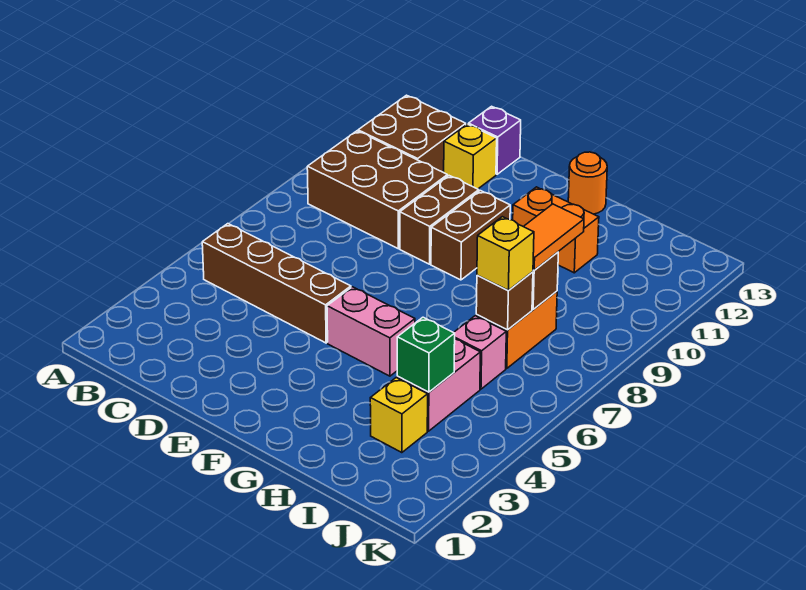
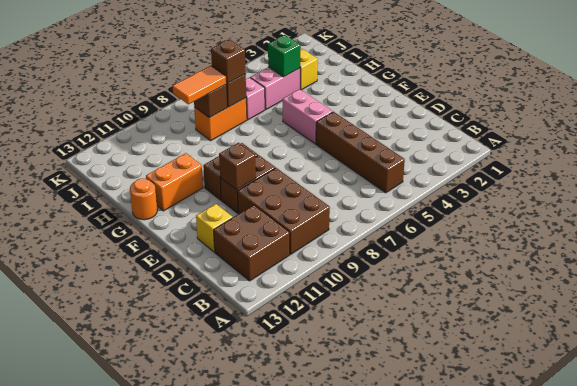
purple brick D13 level 1 -> none
none -> brown brick E10 level 2
orange brick G11:H11 level 1 -> orange brick G11:G12 level 1
yellow brick I7 level 3 -> brown brick I7 level 3

